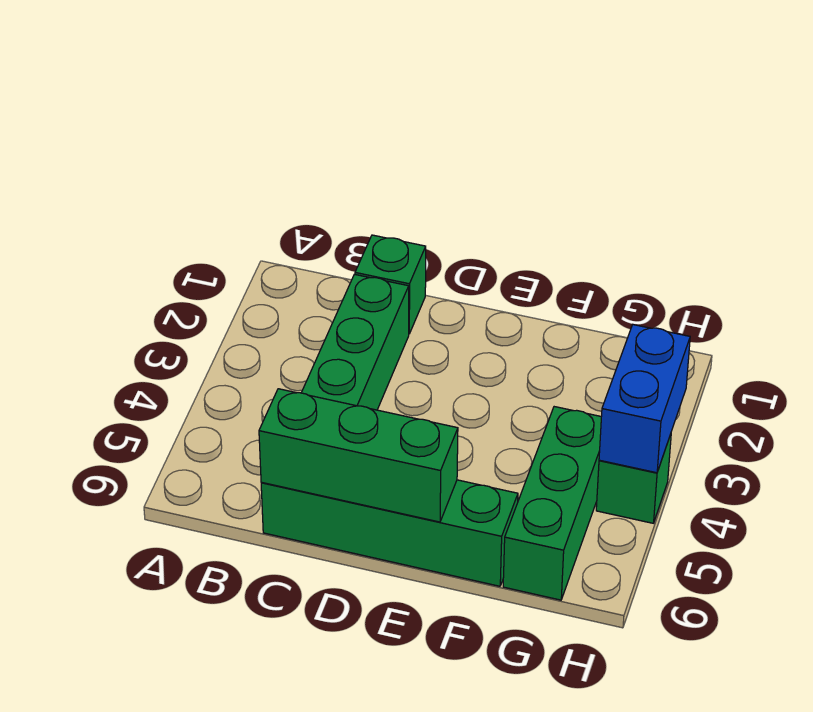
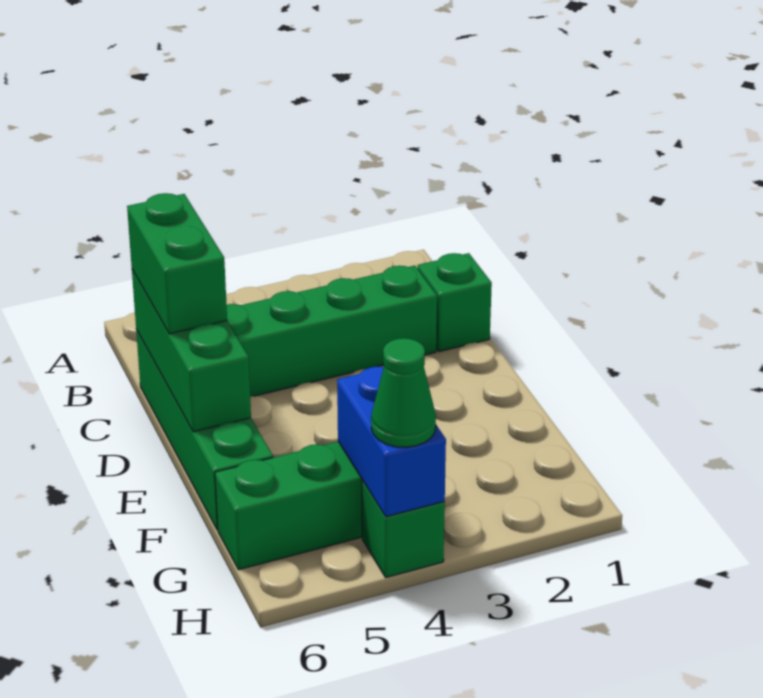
none -> green brick C6:D6 level 3
blue brick H3:H4 level 2 -> blue brick G4:H4 level 2
none -> green cone H4 level 3

